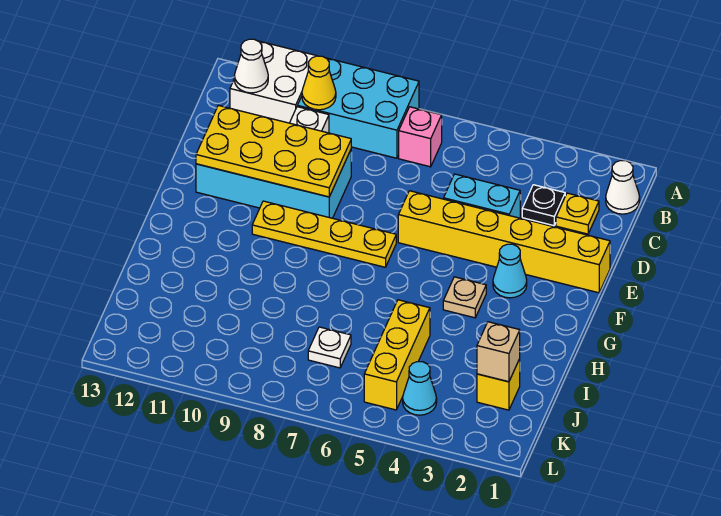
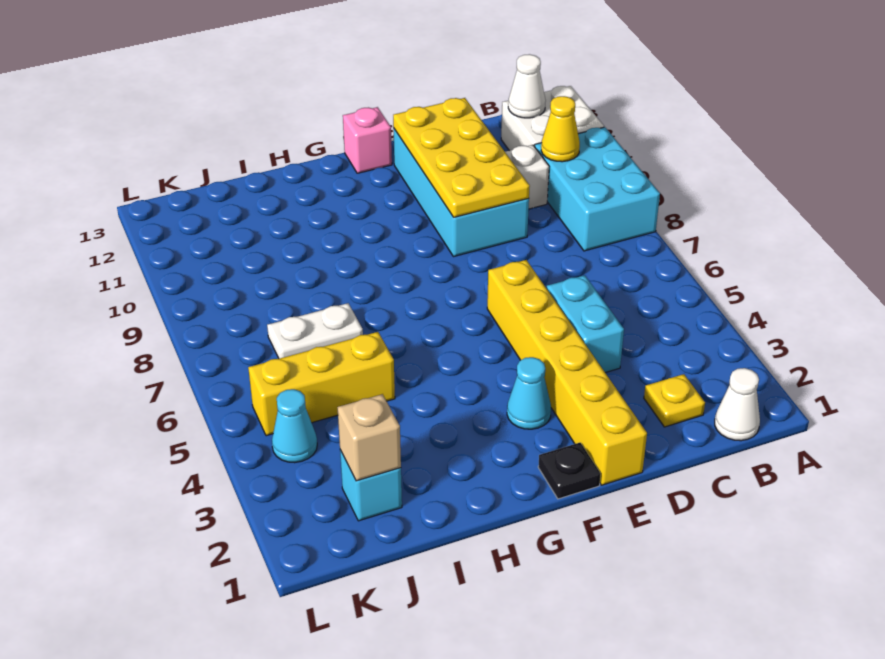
pink brick B7 level 1 -> pink brick F13 level 1
black plate C3 level 1 -> black plate F1 level 1
yellow plate F7:F10 level 1 -> none
tan plate G4 level 1 -> none
yellow brick J2 level 1 -> cyan brick J2 level 1
white plate J7 level 1 -> white plate I7:J7 level 1

